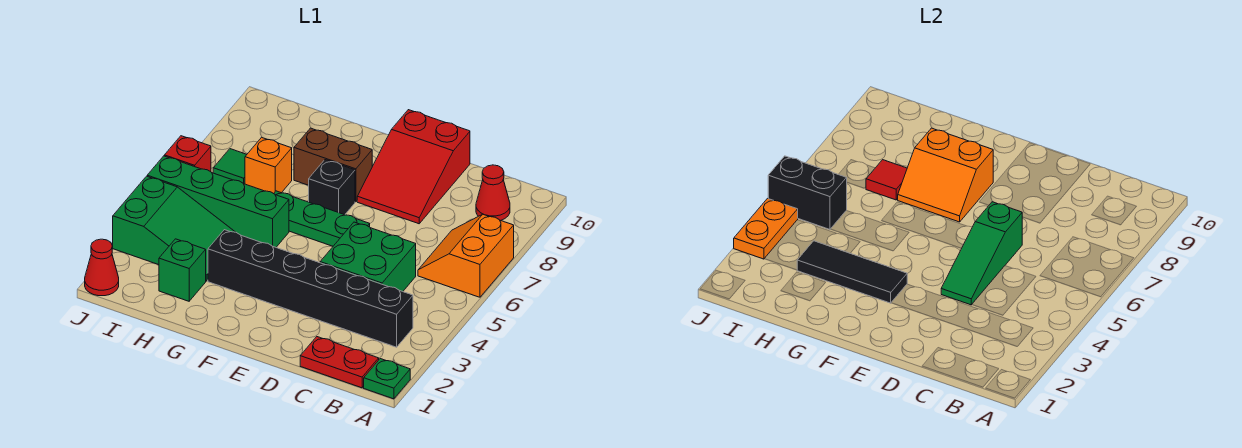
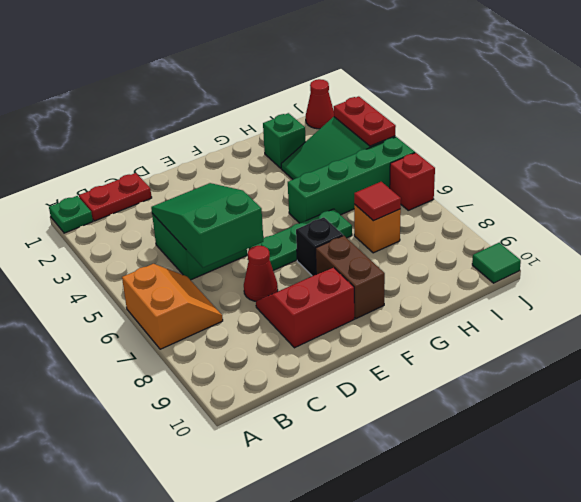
black brick B3:G3 level 1 -> none
red cone B9 level 1 -> red cone D7 level 1
green slope D4:D6 level 2 top 6 -> green slope C4:D6 level 2 top 6
red slope D8:E10 level 1 top 10 -> red slope D8:E9 level 1 top 9
black tile F3:H3 level 2 -> none
orange slope F7:G8 level 2 top 8 -> none
brown brick F8:G8 level 1 -> brown brick F8:F9 level 1
black brick I5:J5 level 2 -> none
green tile I7 level 1 -> green tile J10 level 1
orange plate J3:J4 level 2 -> red plate J3:J4 level 2

